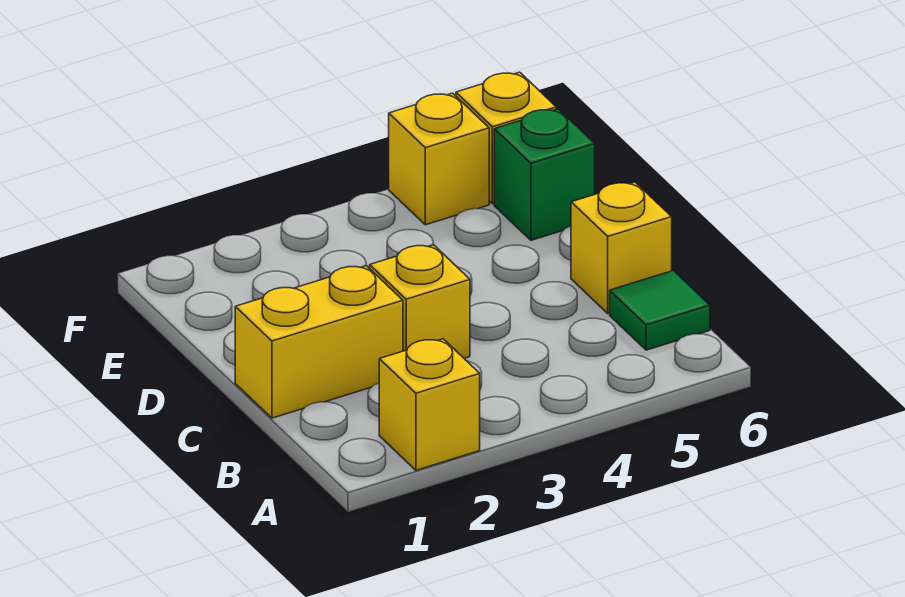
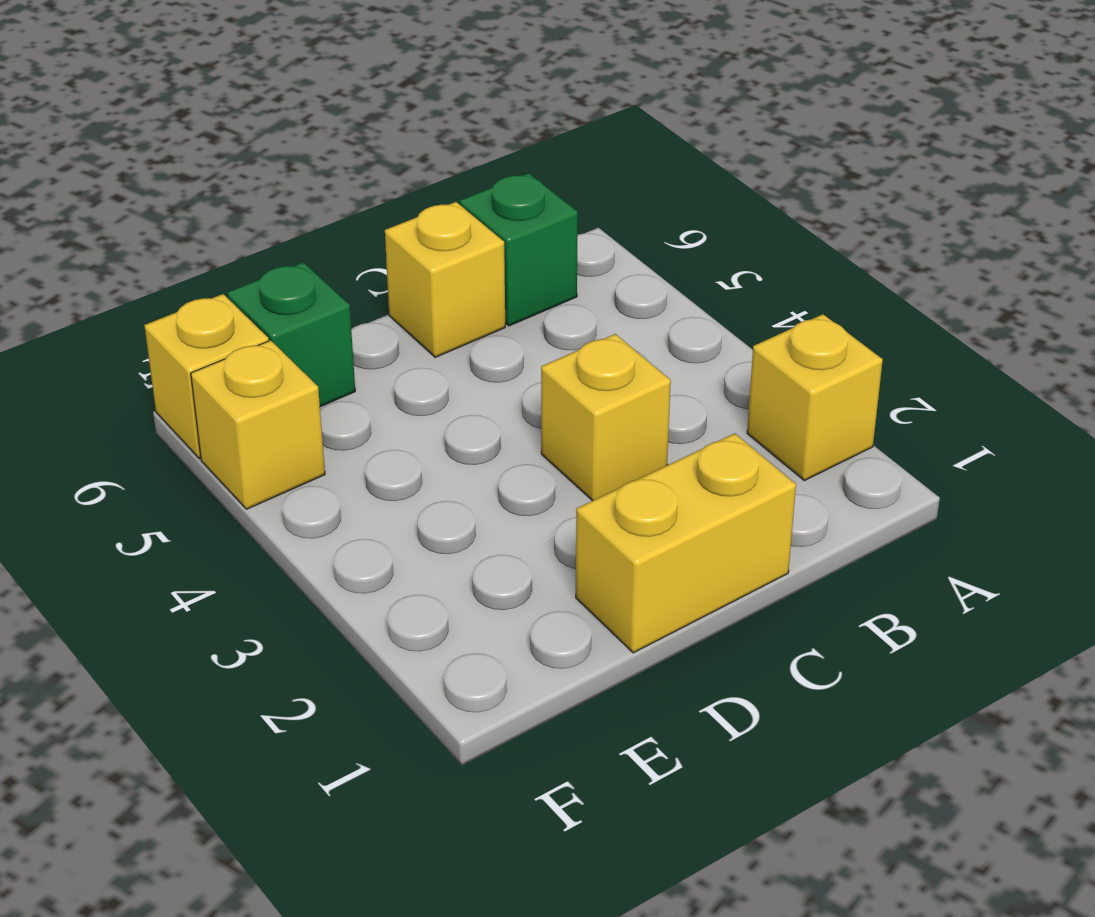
green tile B6 level 1 -> green brick B6 level 1
yellow brick C1:C2 level 1 -> yellow brick C1:D1 level 1

